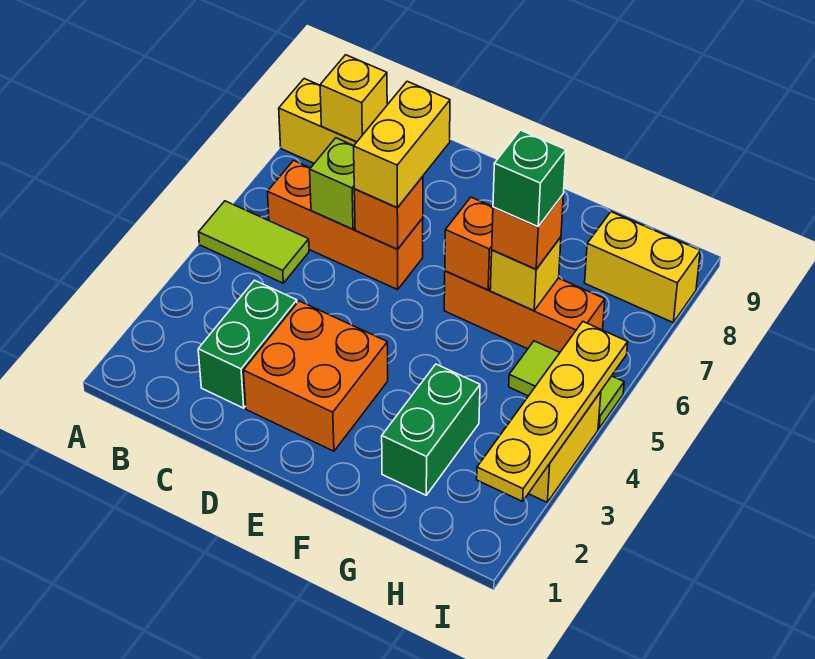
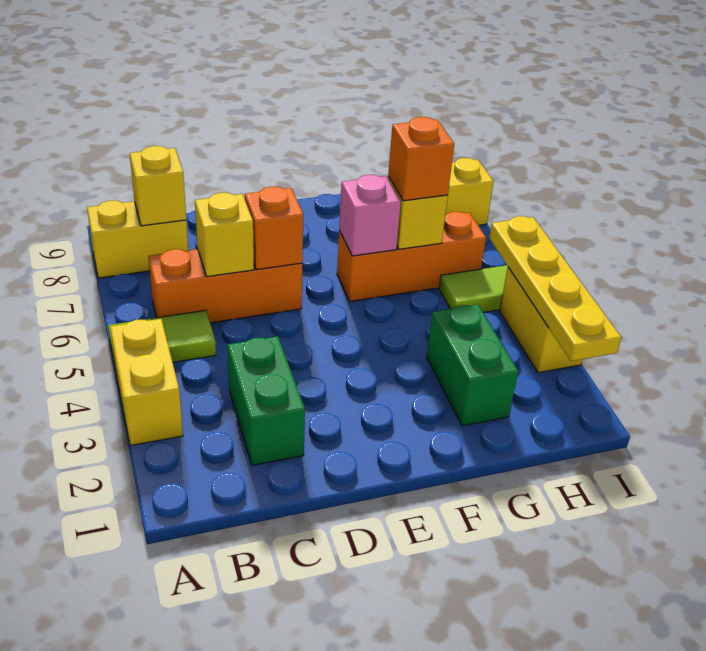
lime brick C6 level 2 -> yellow brick C6 level 2
orange brick D2:E3 level 1 -> none
yellow brick D6:D7 level 3 -> yellow brick A3:A4 level 1
orange brick F6 level 2 -> pink brick F6 level 2
green brick G6 level 4 -> none

